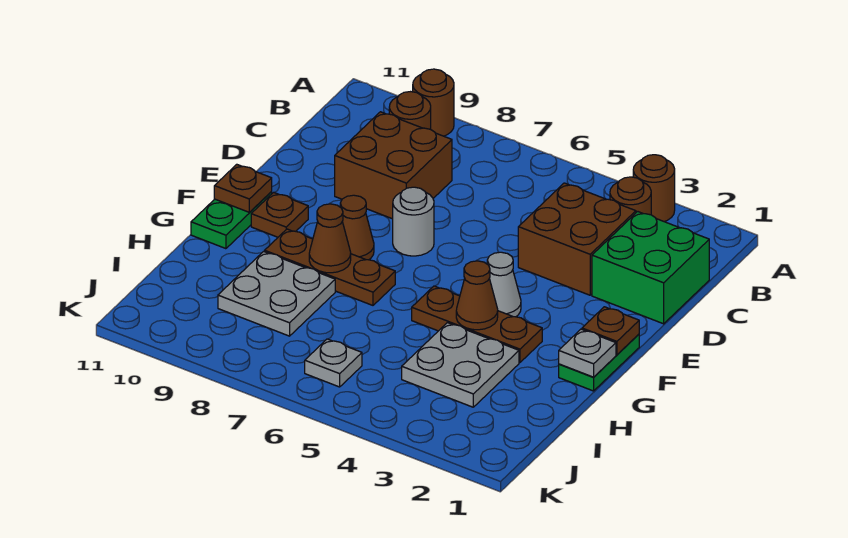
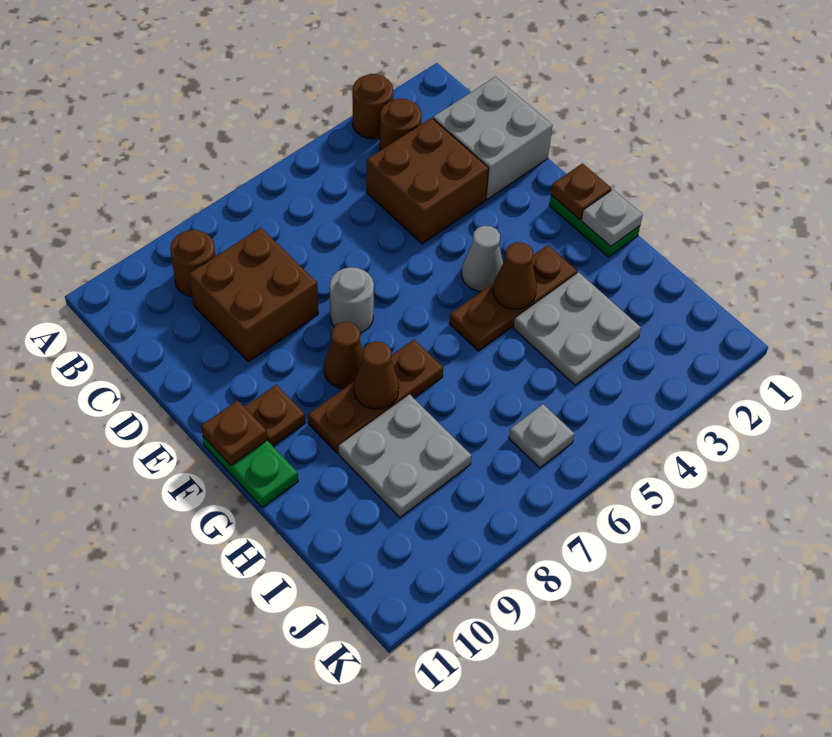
brown round brick A9 level 1 -> none
green brick C1:D2 level 1 -> grey brick C1:D2 level 1

